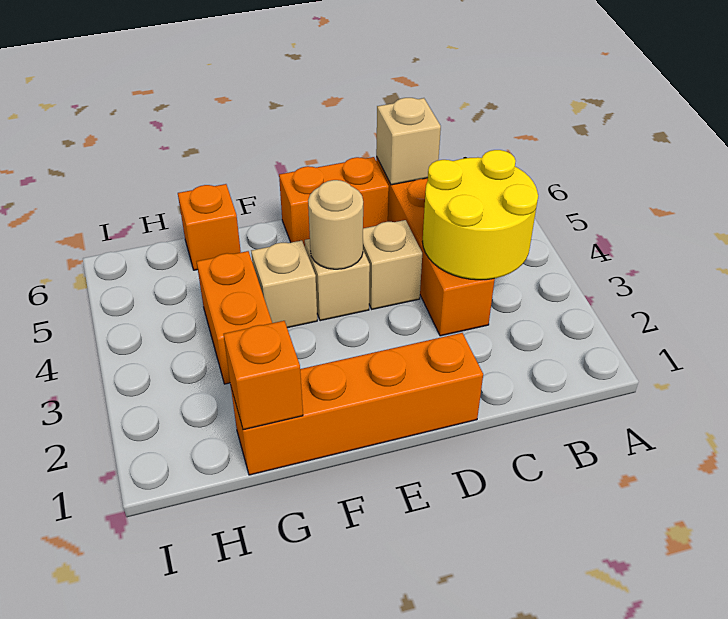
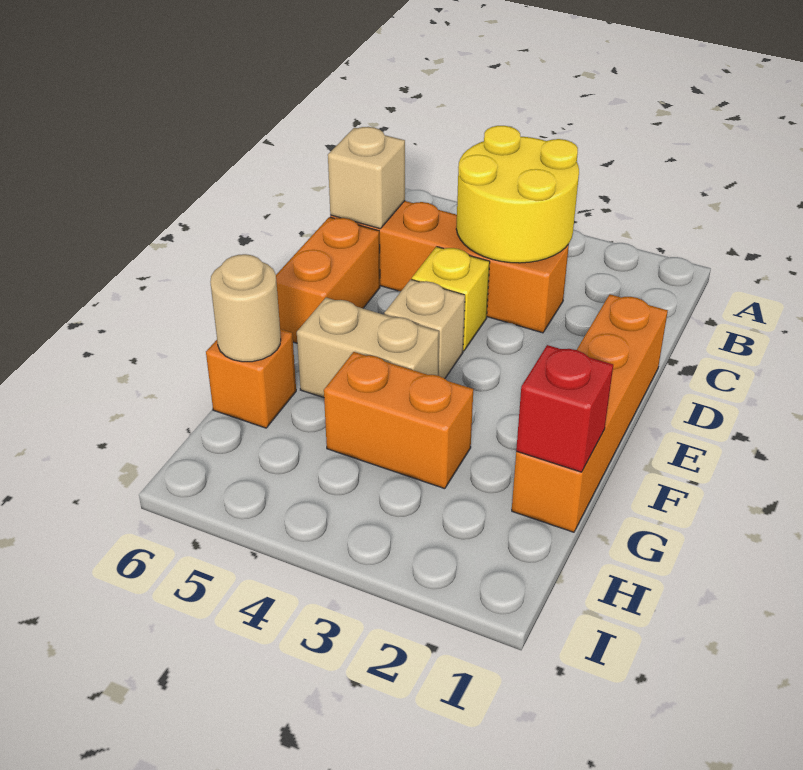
tan brick D4 level 1 -> yellow brick D4 level 1
tan round brick E4 level 2 -> tan round brick G6 level 2
tan brick F4 level 1 -> tan brick F4:F5 level 1
orange brick G1 level 2 -> red brick G1 level 2

